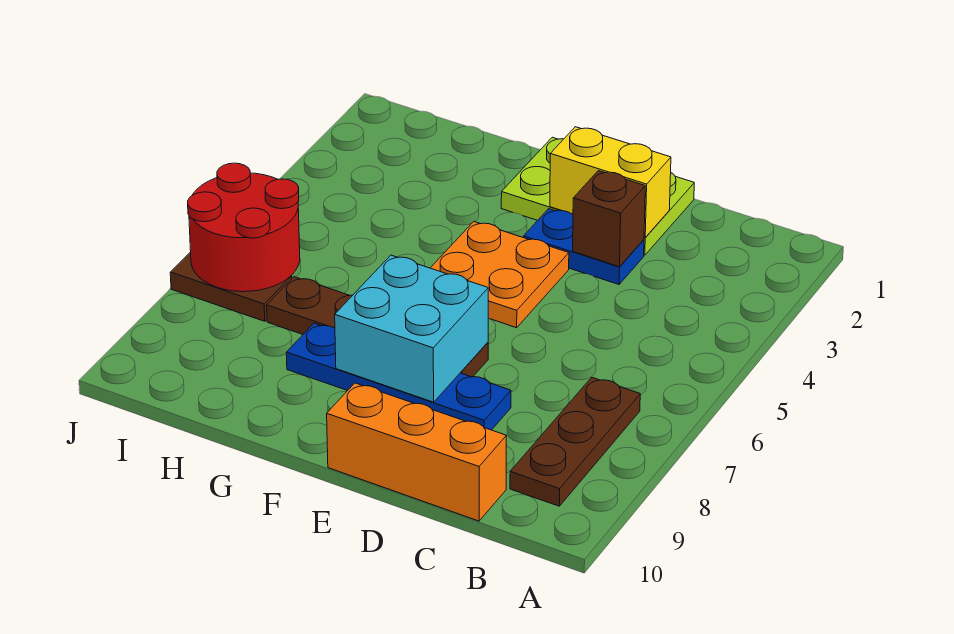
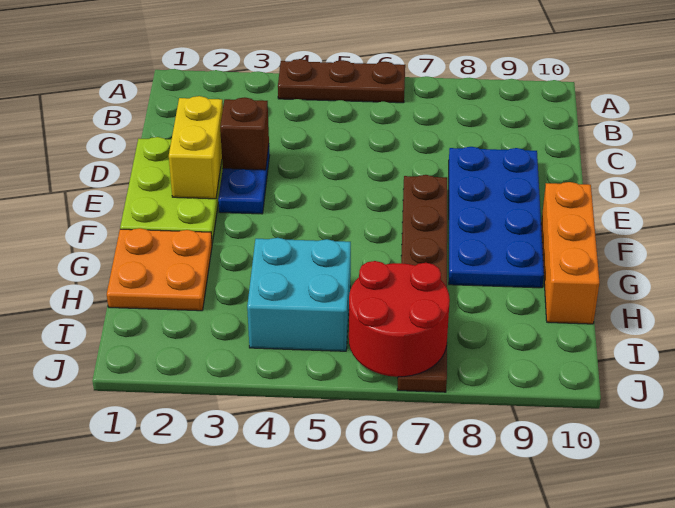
brown plate B7:B9 level 1 -> brown plate A4:A6 level 1
orange brick C10:E10 level 1 -> orange brick F10:H10 level 1
blue plate D8:G8 level 1 -> blue plate D8:G9 level 1
orange plate E4:F5 level 1 -> orange plate G1:H2 level 1
cyan brick E7:F8 level 2 -> cyan brick H4:I5 level 1

